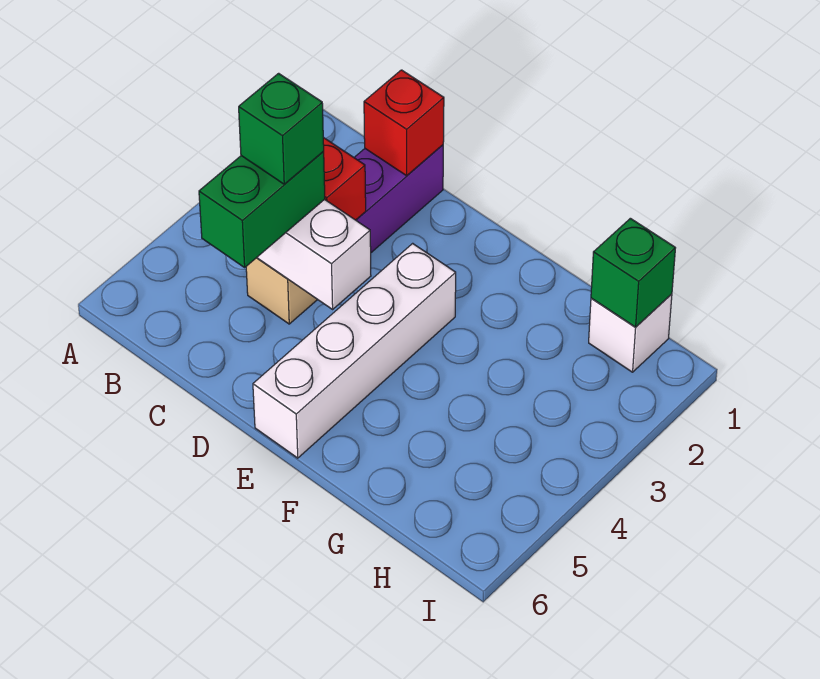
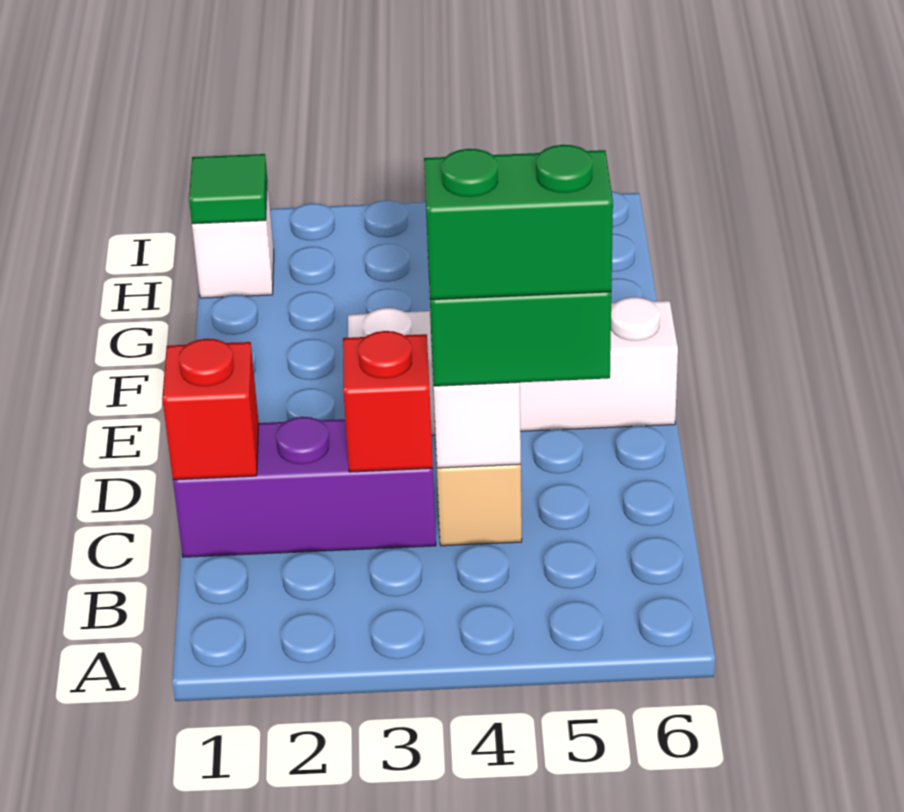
green brick C4 level 4 -> green brick C4:C5 level 4
green brick H1 level 2 -> green tile H1 level 2

